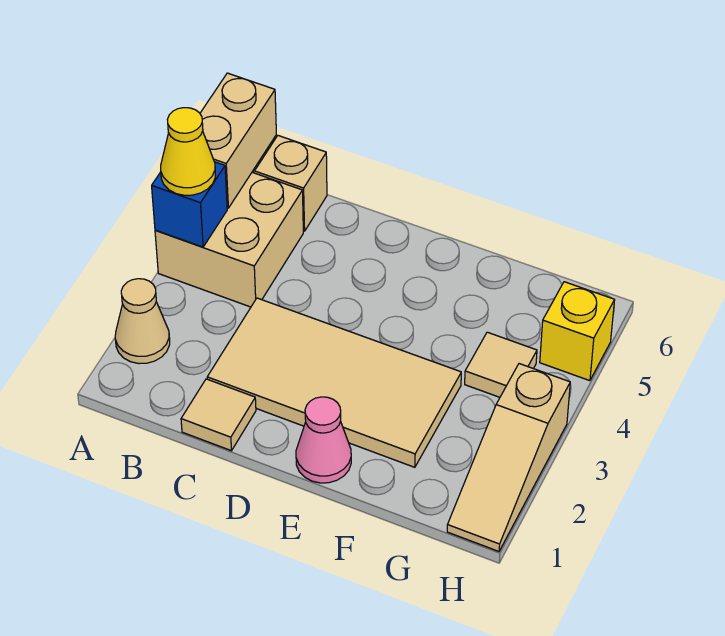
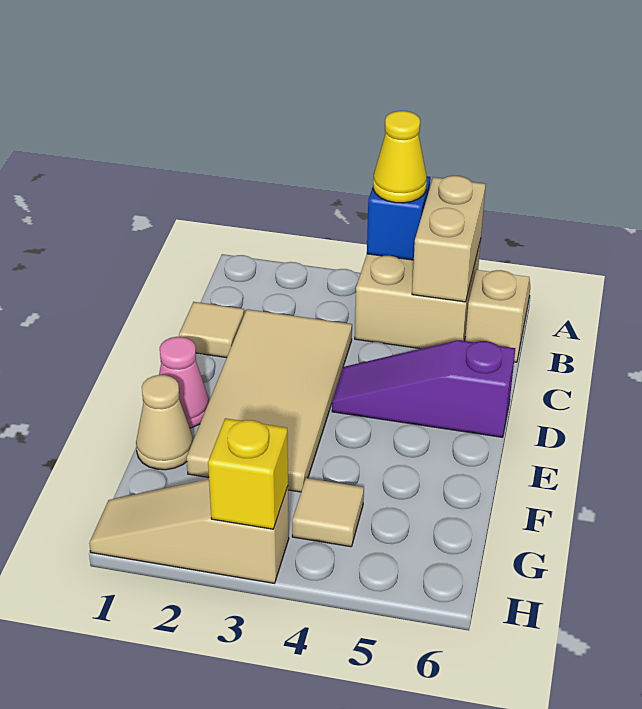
tan cone A2 level 1 -> tan cone F1 level 1
tan brick A5:A6 level 2 -> tan brick A5:B5 level 2
none -> purple slope D4:D6 level 1 top 6
yellow brick H5 level 1 -> yellow brick H3 level 2

